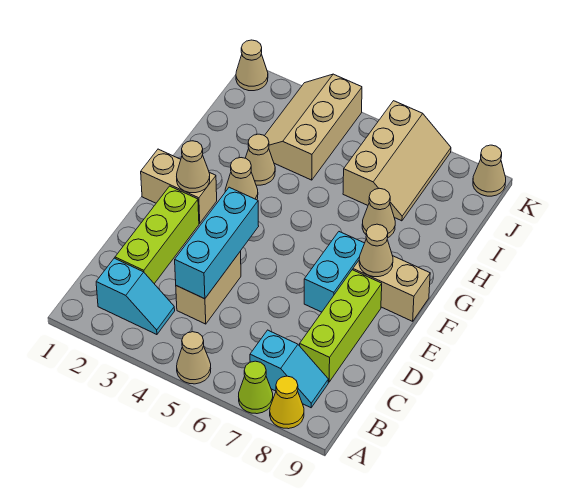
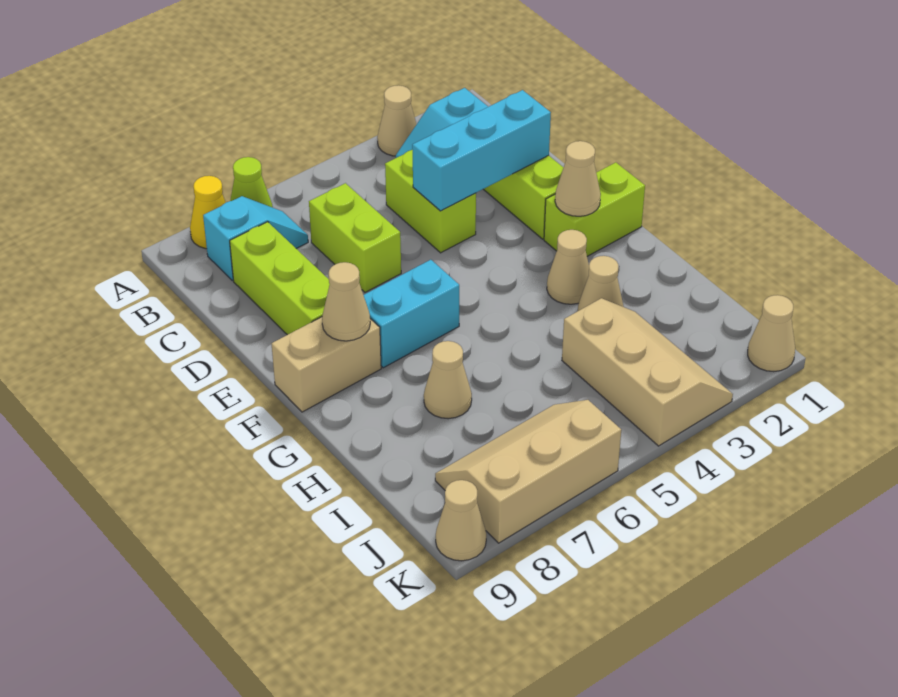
tan cone A5 level 1 -> tan cone A3 level 1
cyan slope B7:B8 level 1 top 7 -> cyan slope B7:B8 level 1 top 8
tan brick C4:D4 level 1 -> lime brick C4:D4 level 1
cyan brick C4:E4 level 2 -> cyan brick D2:D4 level 2
none -> lime brick C6:D6 level 1
cyan brick E7:F7 level 1 -> cyan brick F6:F7 level 1
tan brick F1:F2 level 1 -> lime brick F1:F2 level 1
tan slope I6:K7 level 1 top 6 -> tan slope J6:K8 level 1 top K

